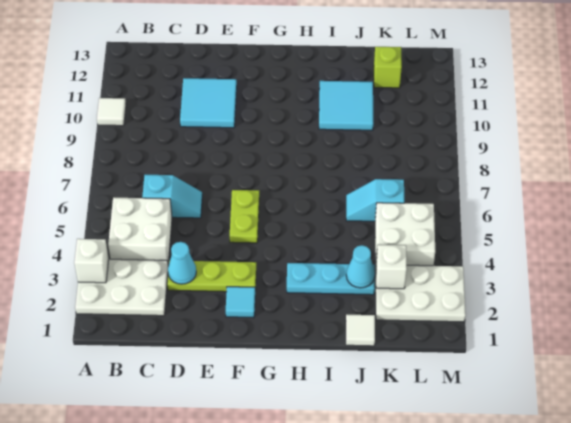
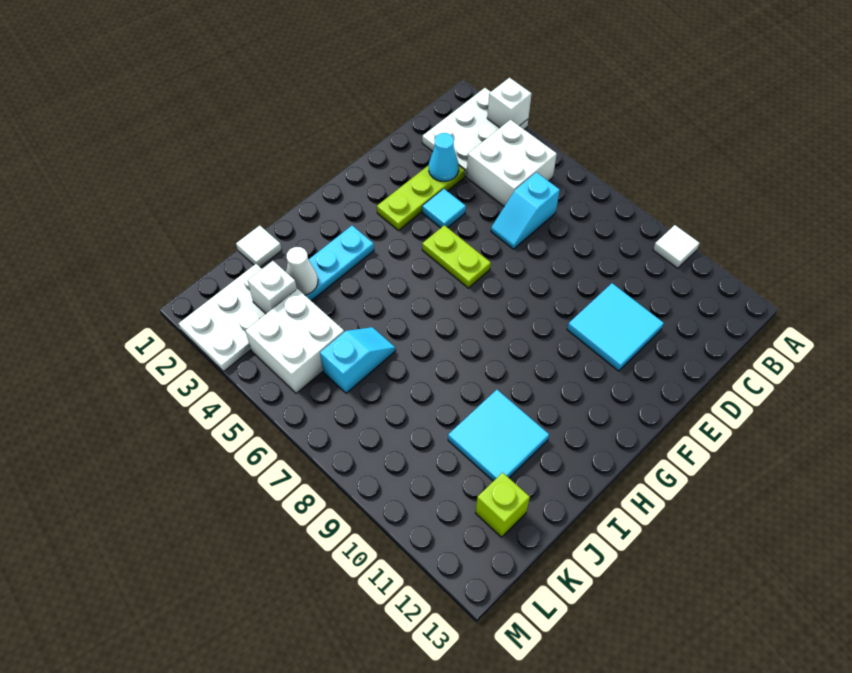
cyan tile F2 level 1 -> cyan tile E4 level 1
cyan cone J3 level 2 -> white cone J3 level 2

